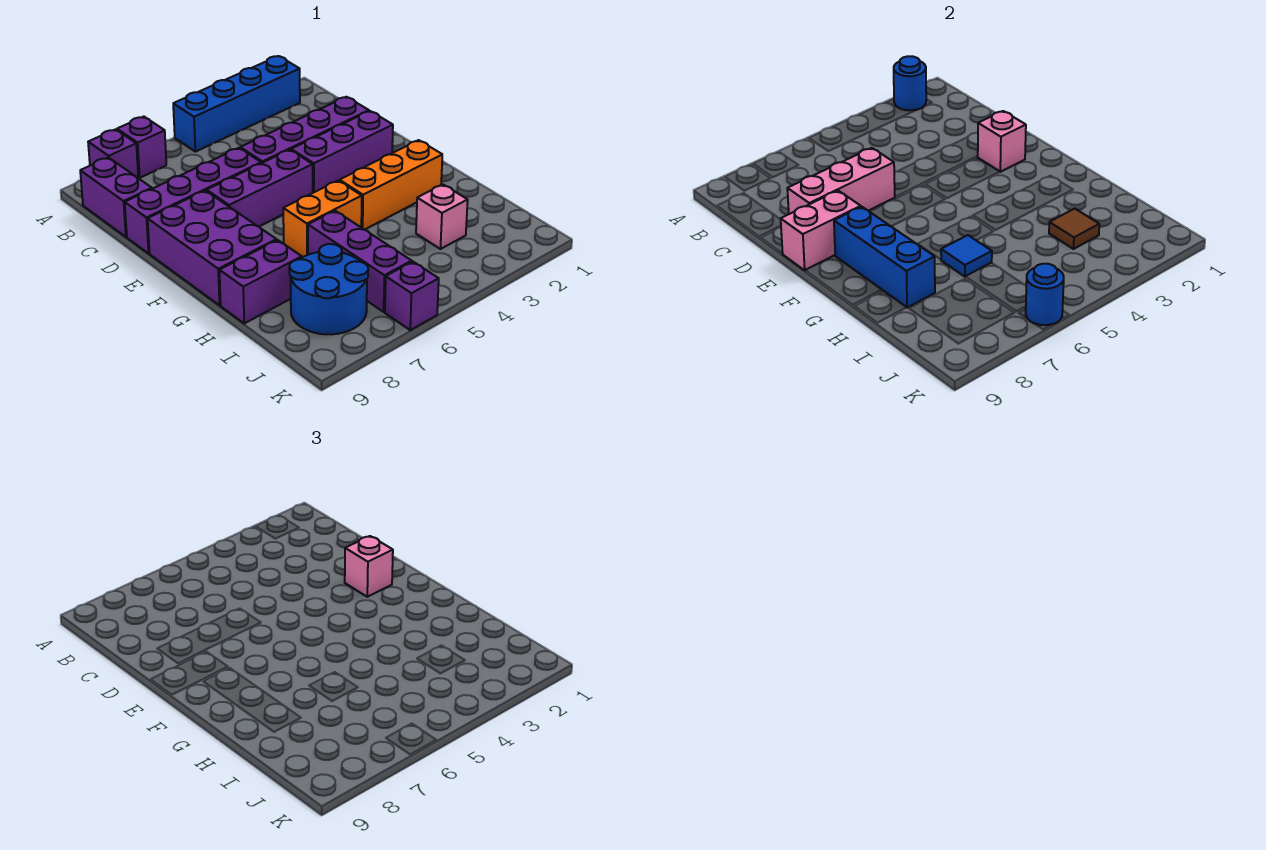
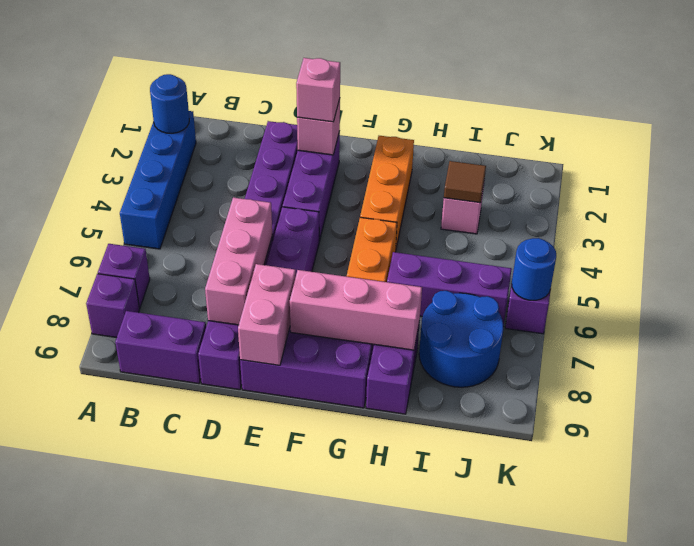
blue brick F8:H8 level 2 -> pink brick F8:H8 level 2
blue tile H6 level 2 -> none

